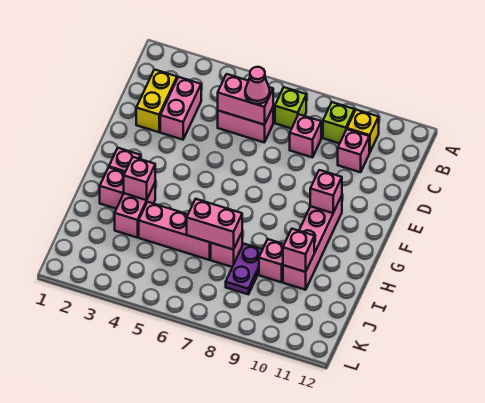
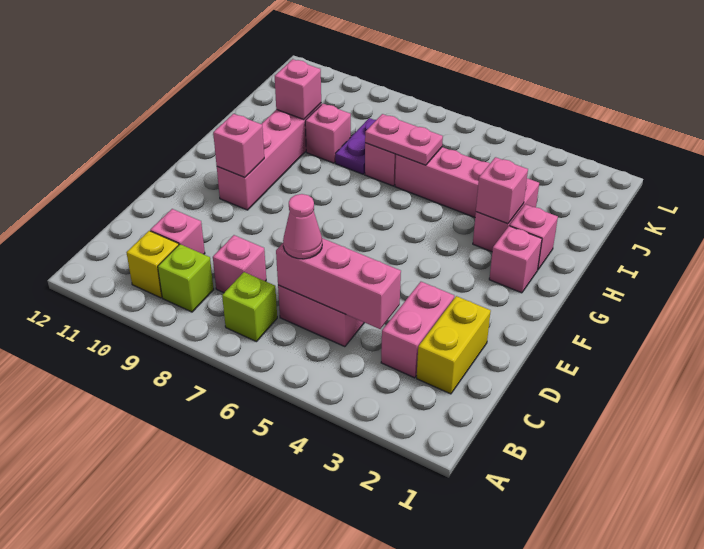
pink brick C5:C6 level 2 -> pink brick C4:C6 level 2
pink brick I6:I7 level 2 -> pink plate I6:I7 level 2

